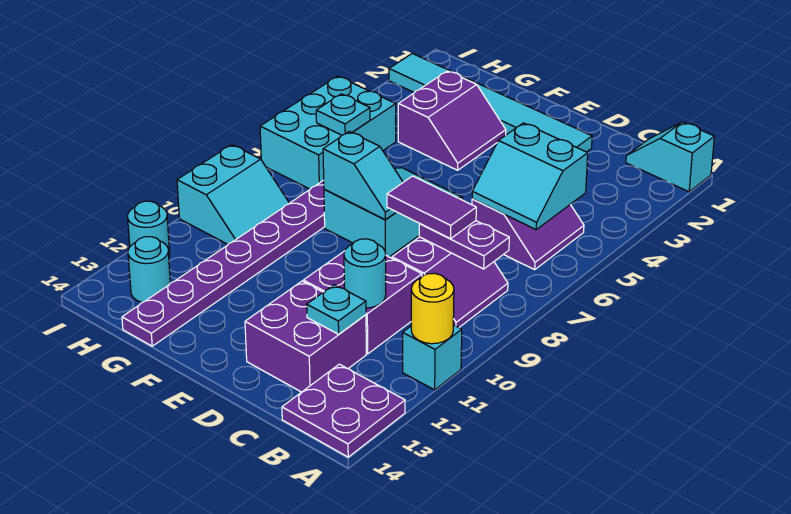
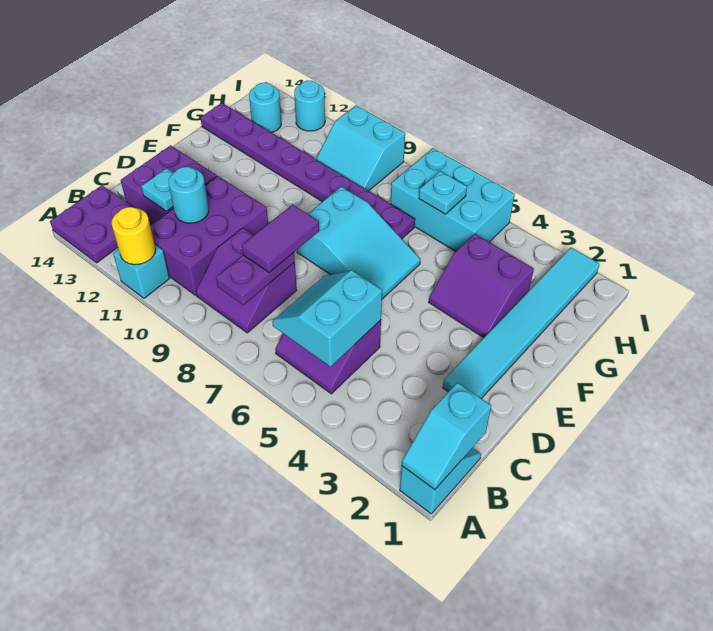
purple brick C10:D11 level 1 -> purple brick B10:D11 level 1
cyan slope E8:F8 level 2 top F -> cyan slope A1:B1 level 2 top B

